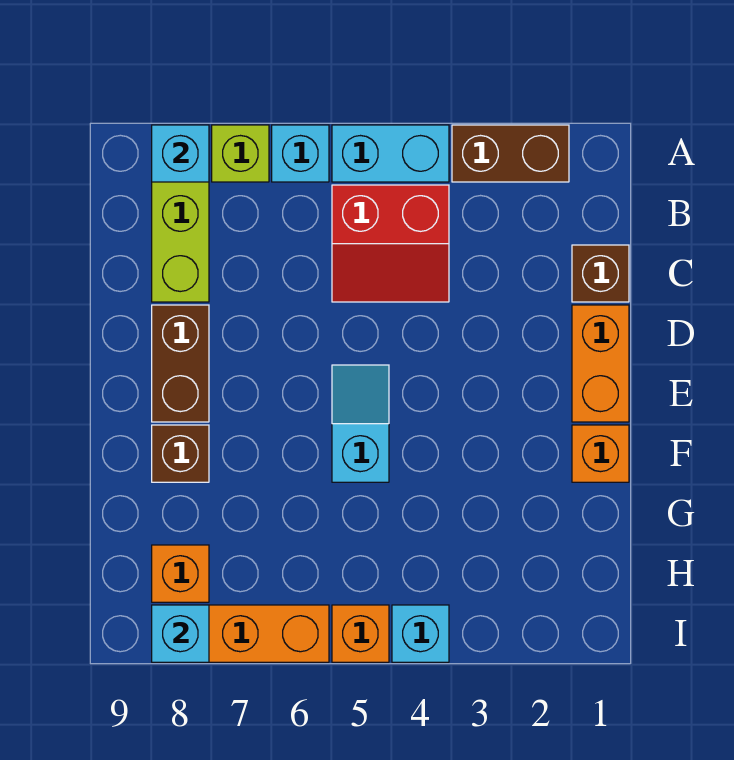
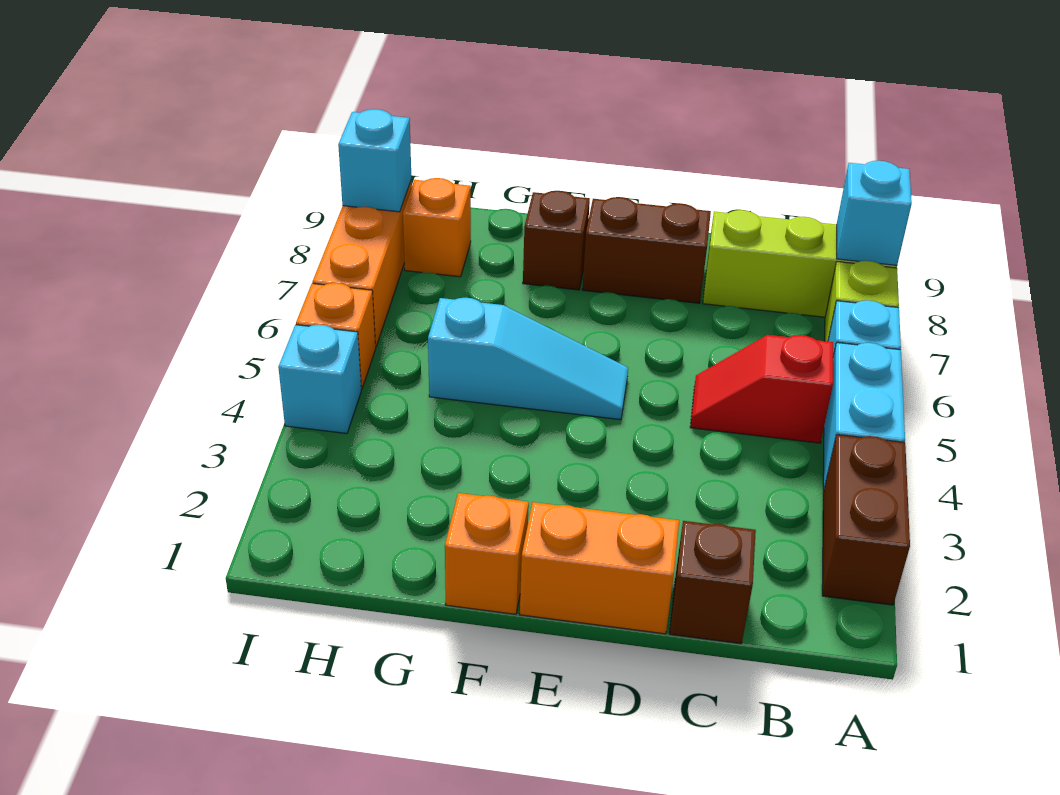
red slope B4:C5 level 1 top B -> red slope B5:C5 level 1 top B
cyan slope E5:F5 level 1 top F -> cyan slope E5:G5 level 1 top G

